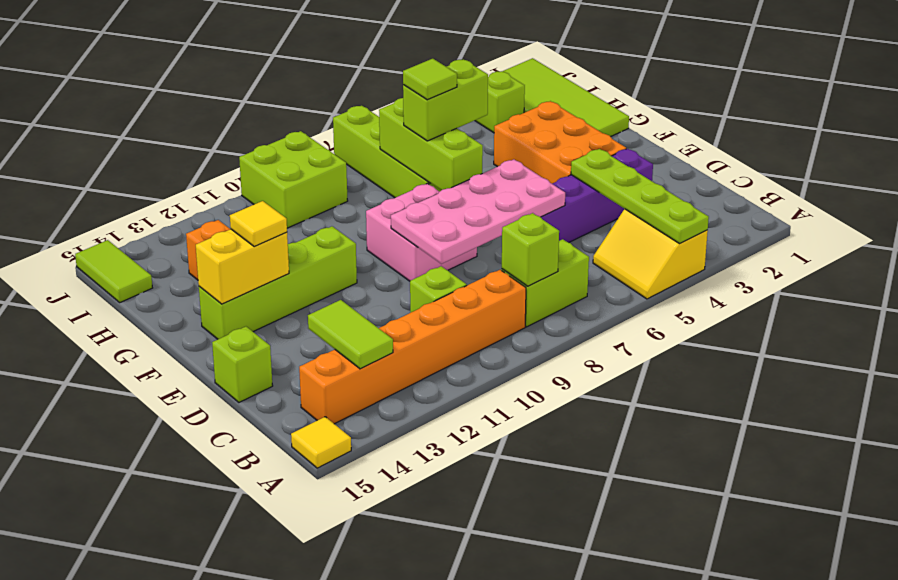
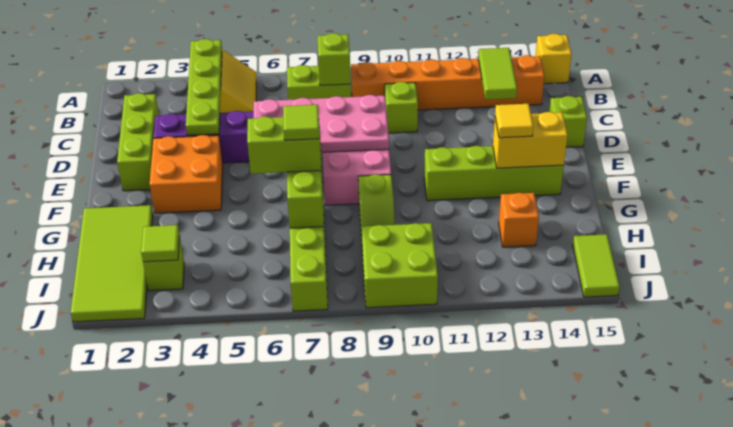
yellow tile A15 level 1 -> yellow brick A15 level 1
none -> lime brick C2:E2 level 1
orange brick E3:G4 level 1 -> orange brick E3:F4 level 1
none -> lime slope G9:H9 level 1 top G
none -> lime tile I3 level 2

